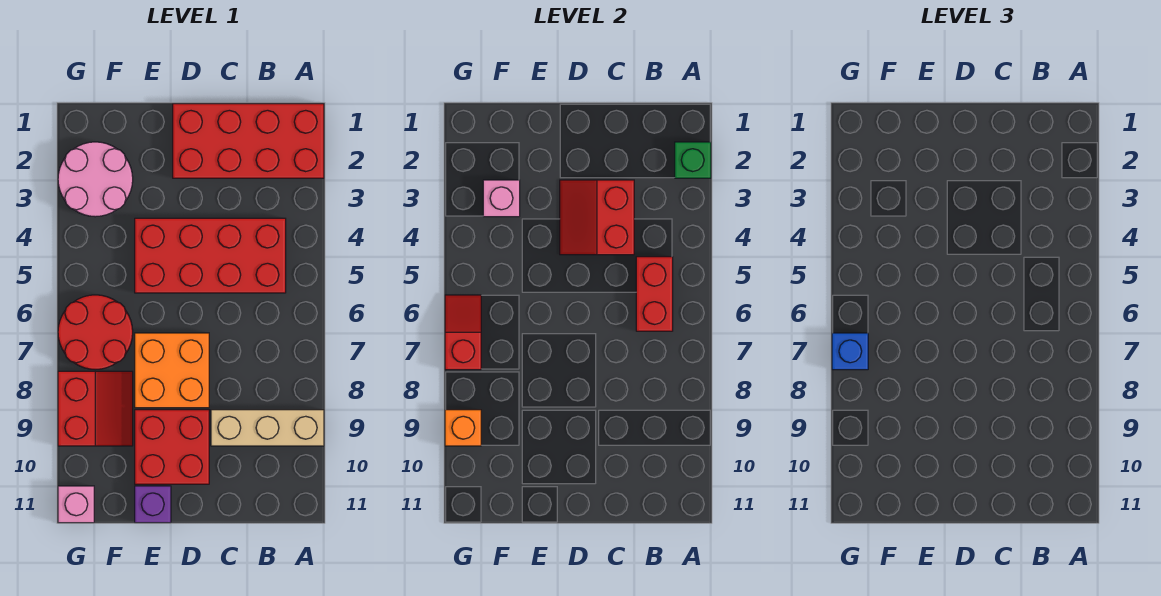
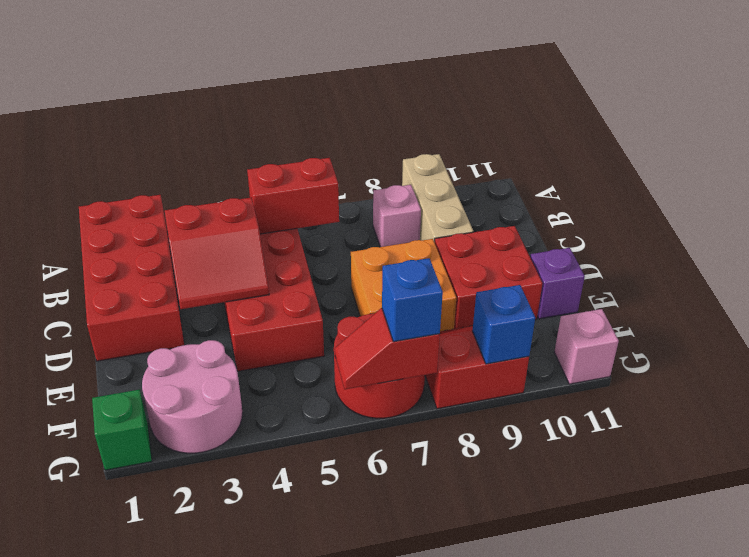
green brick A2 level 2 -> green brick G1 level 1
pink brick F3 level 2 -> pink brick B8 level 1
orange brick G9 level 2 -> blue brick G9 level 2

